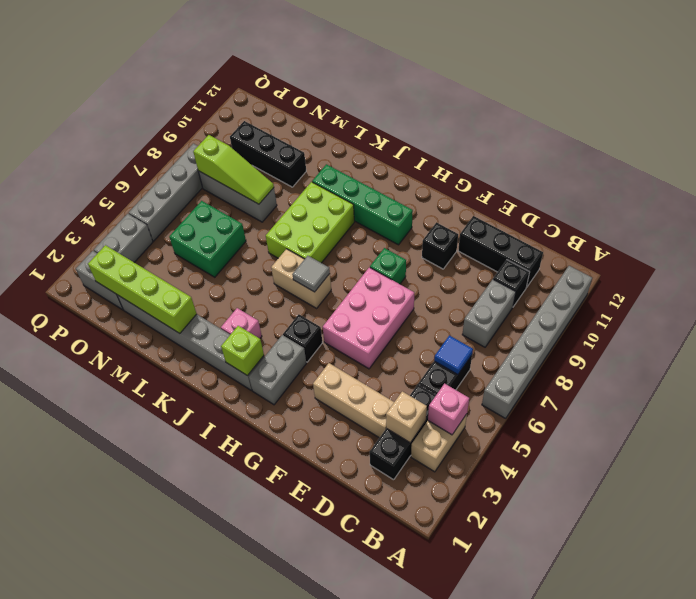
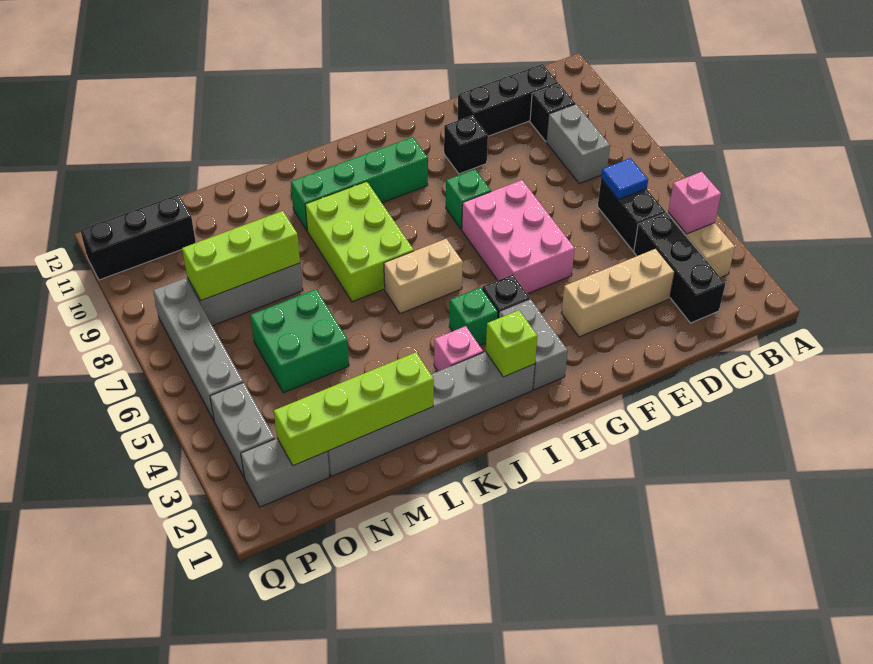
grey brick A6:A11 level 1 -> none
tan brick C3 level 2 -> none
none -> green brick I4 level 1
grey tile I6 level 2 -> none
lime slope M8:O8 level 2 top O -> lime brick M8:O8 level 2
black brick M10:O10 level 1 -> black brick O11:Q11 level 1

